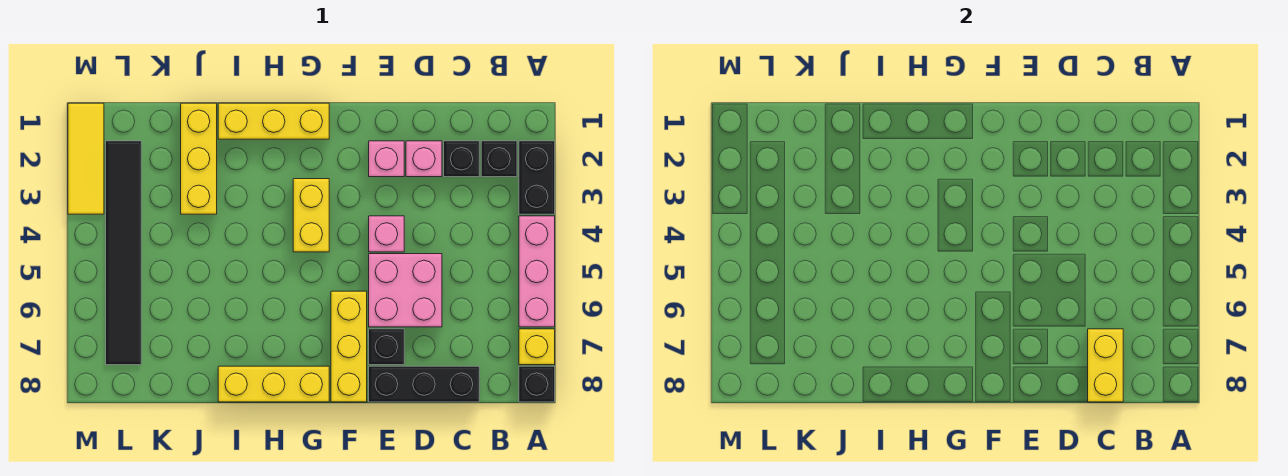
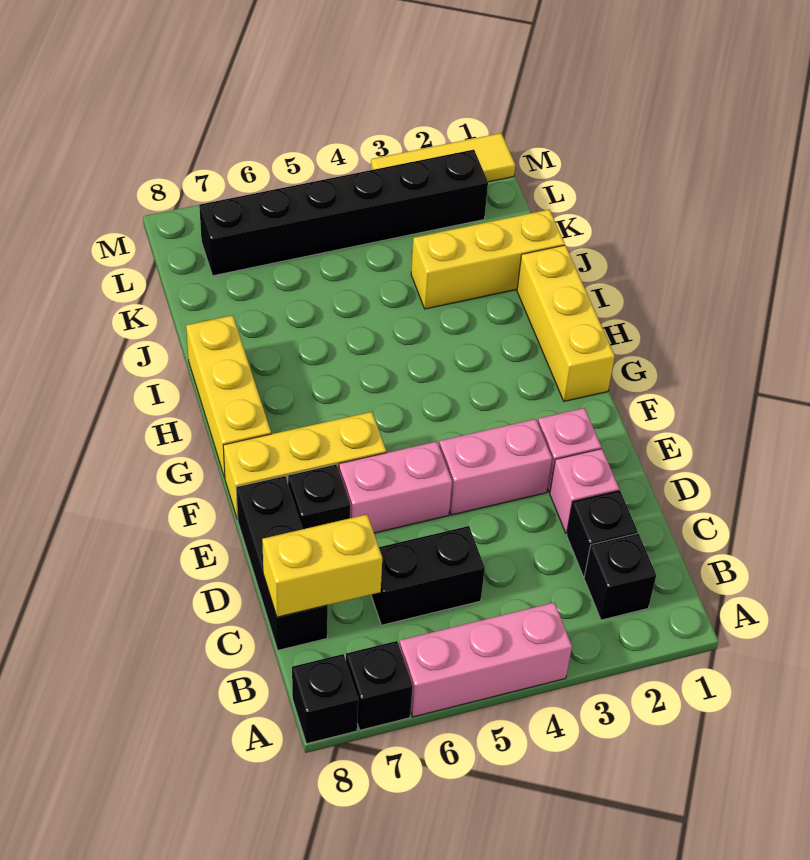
black brick A2:A3 level 1 -> black brick C5:C6 level 1
yellow brick A7 level 1 -> black brick A7 level 1
pink brick D5:E6 level 1 -> pink brick E5:E6 level 1
pink brick E4 level 1 -> pink brick E3:E4 level 1
yellow brick G3:G4 level 1 -> none
black tile L2:L7 level 1 -> black brick L2:L7 level 1

